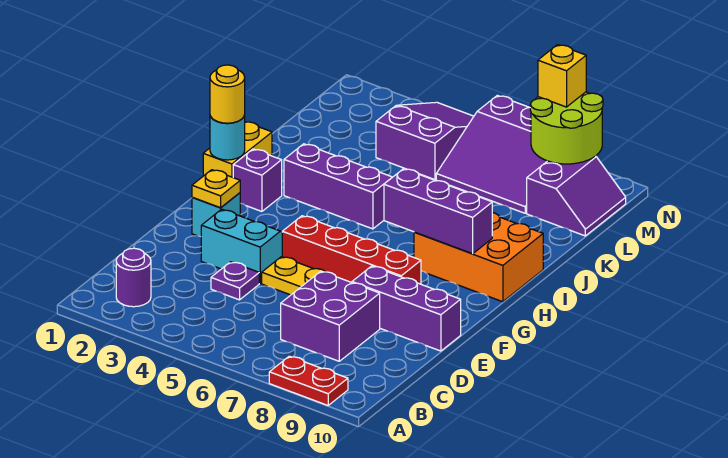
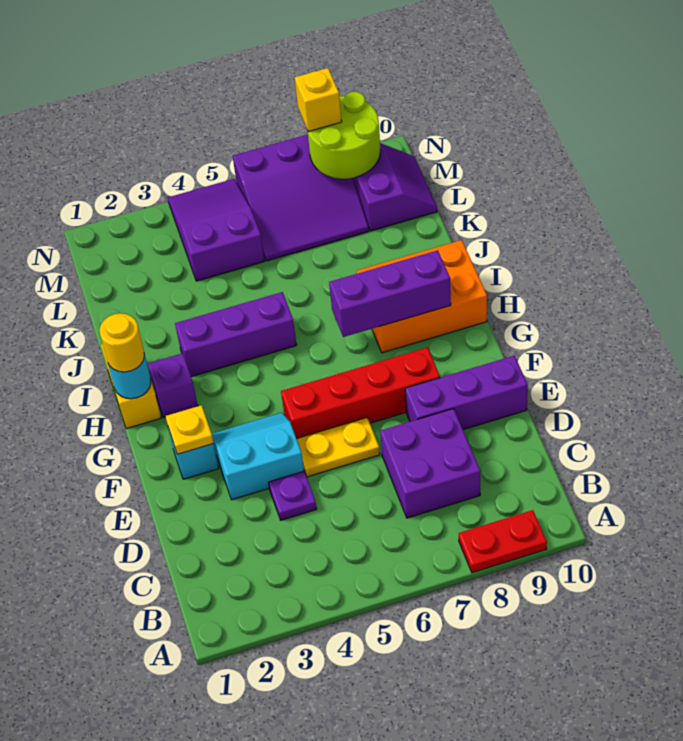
purple round brick B2 level 1 -> none

